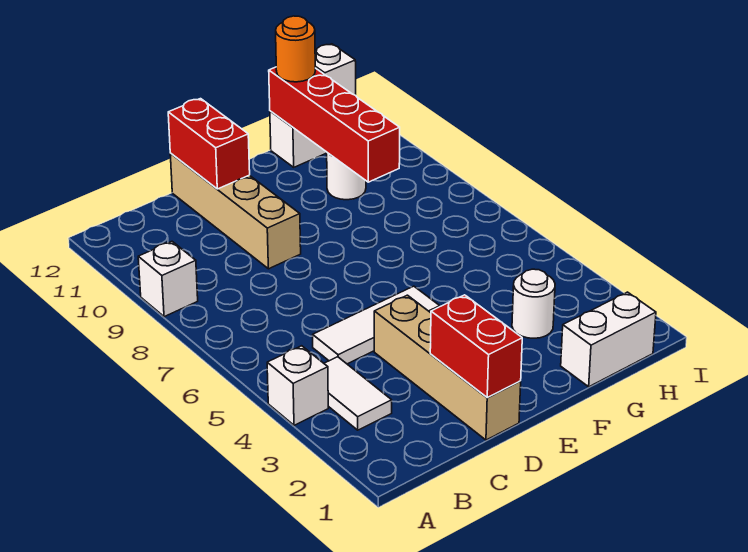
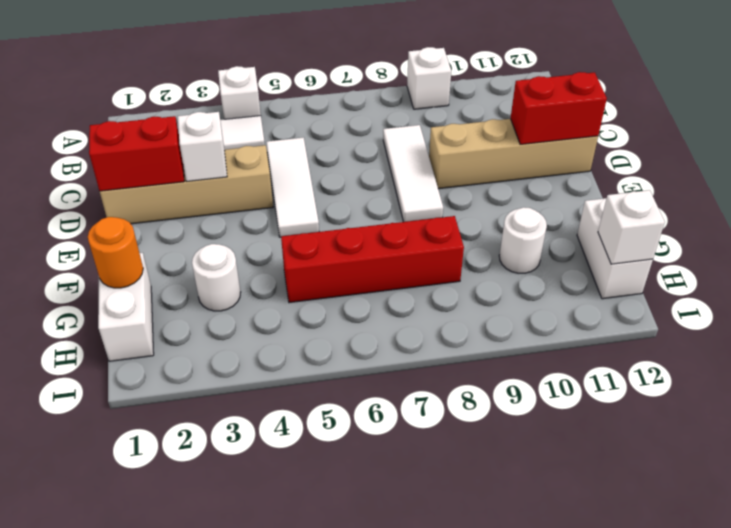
none -> white tile C8:E8 level 1
none -> white brick D3 level 2
red brick G9:G12 level 2 -> red brick G5:G8 level 1
orange round brick G12 level 3 -> orange round brick G1 level 2

